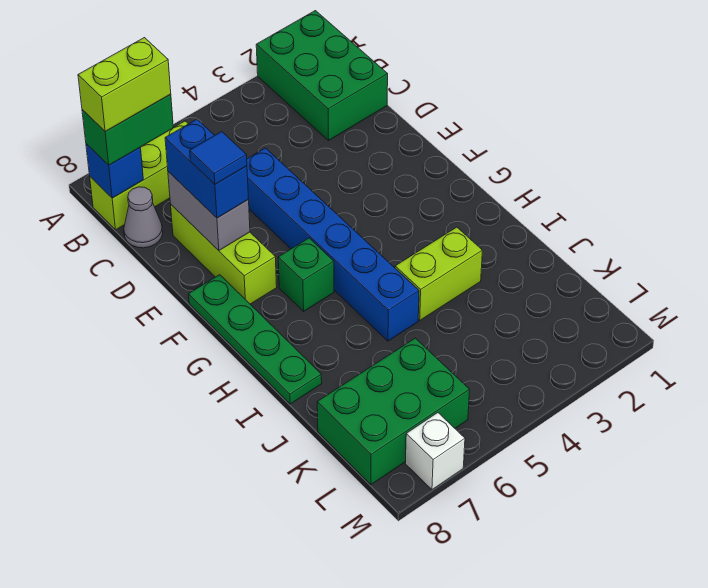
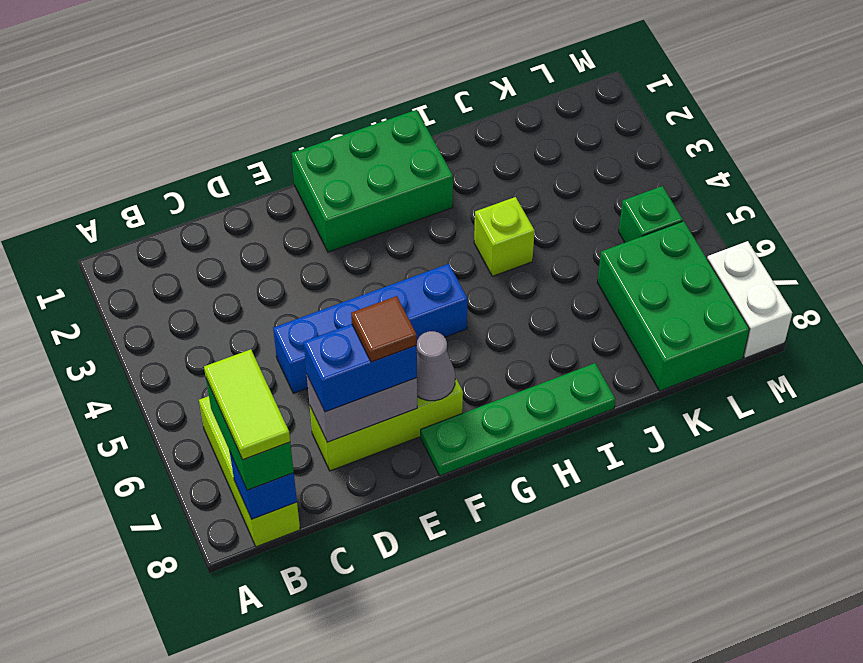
green brick A1:C2 level 1 -> green brick F1:H2 level 1
lime brick B7:B8 level 4 -> lime tile B7:B8 level 4
grey cone C8 level 1 -> grey cone F7 level 2
blue brick D5:I5 level 1 -> blue brick D5:G5 level 1
blue tile E7 level 4 -> brown tile E7 level 4
green brick G6 level 1 -> green brick L5 level 1
lime brick I3:I4 level 1 -> lime brick I4 level 1
white brick M7 level 1 -> white brick M7:M8 level 1

